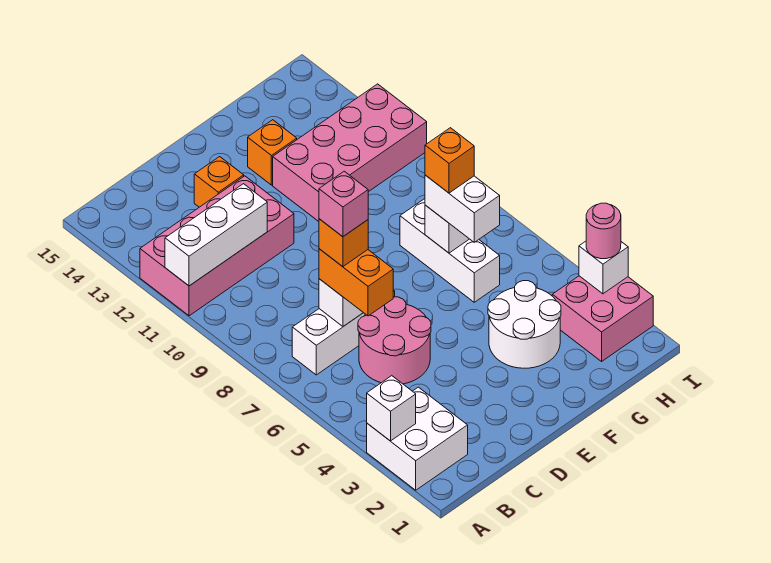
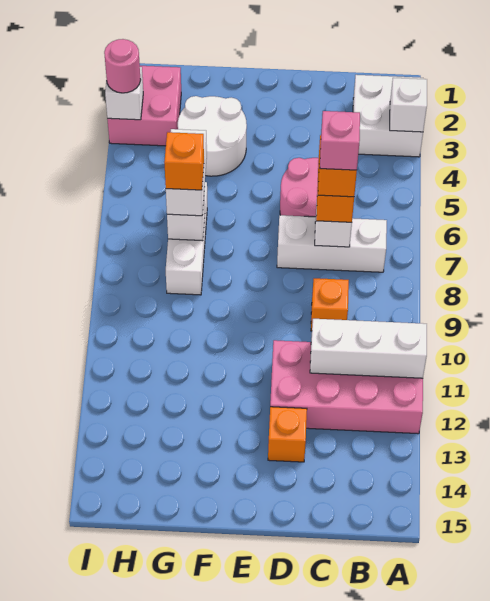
pink brick F11:I12 level 1 -> none
orange brick F13 level 1 -> orange brick C9 level 1

